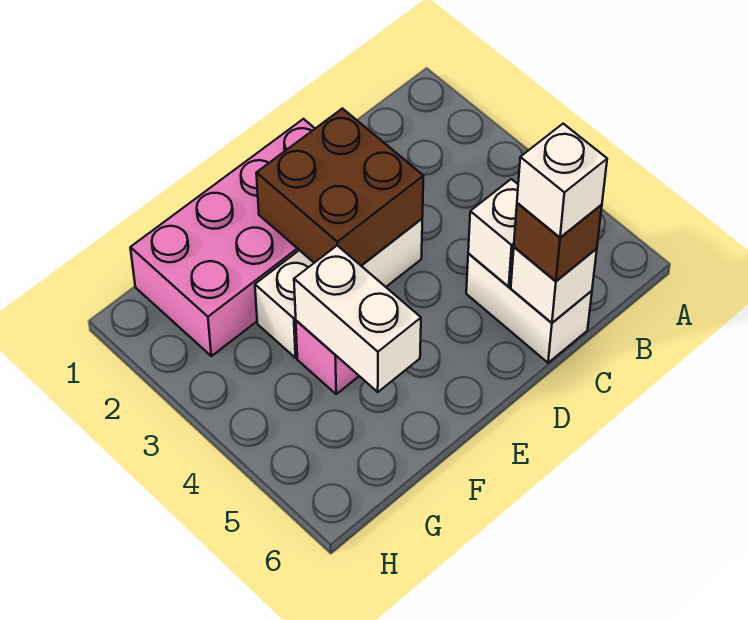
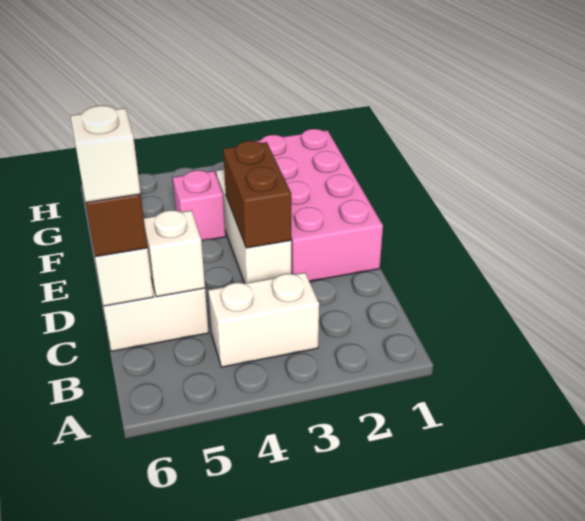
brown brick D2:E3 level 2 -> brown brick D3:E3 level 2
white brick F4:F5 level 2 -> white brick B3:B4 level 1

